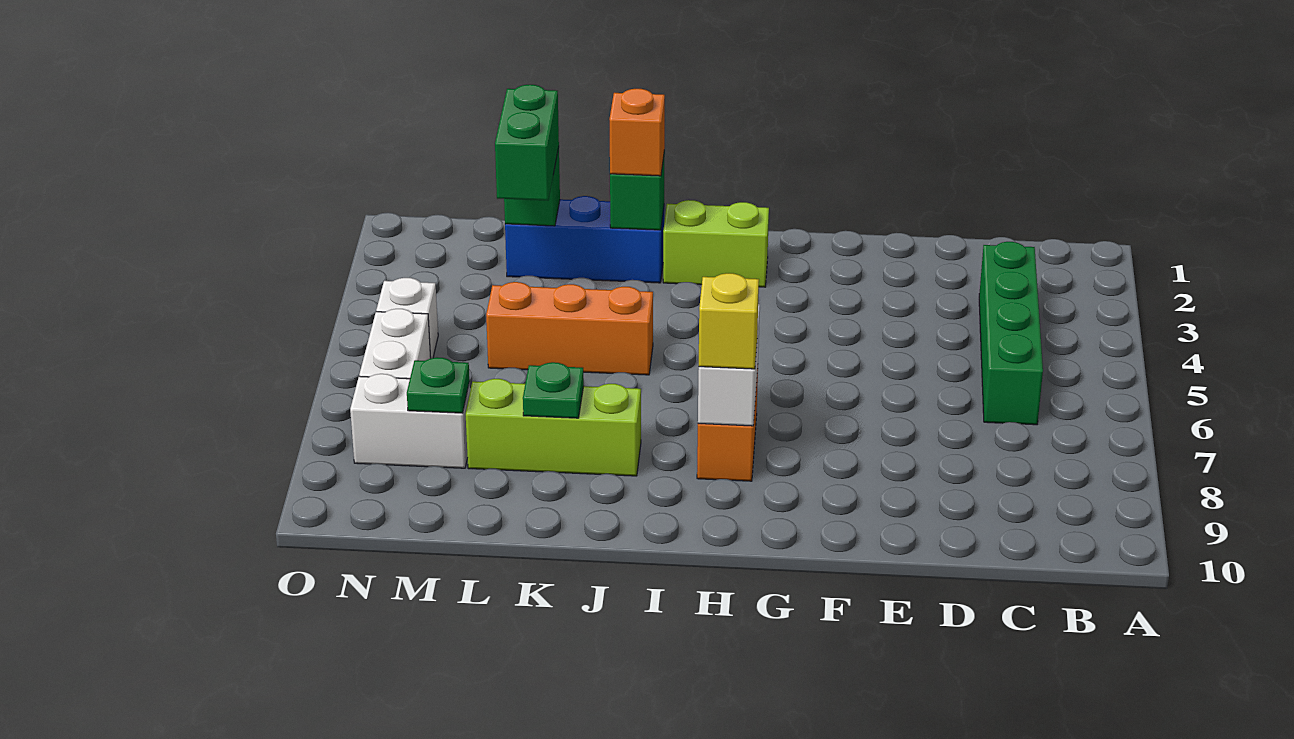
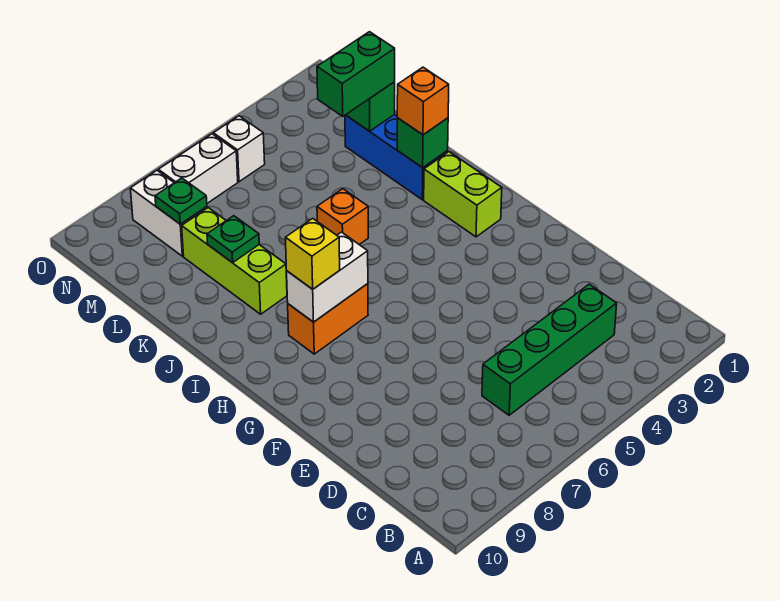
orange brick J5:L5 level 1 -> orange brick J5 level 1

